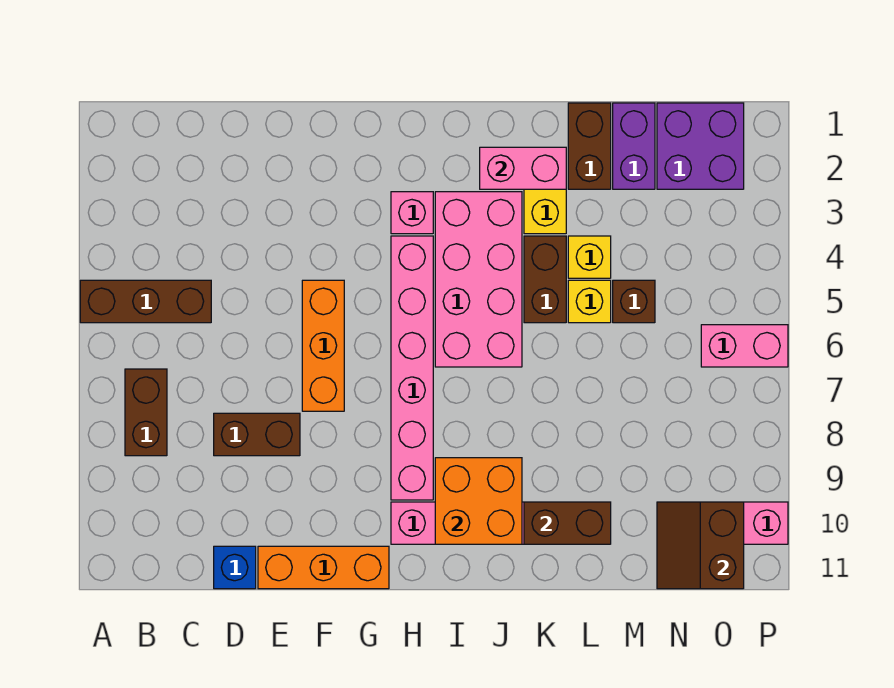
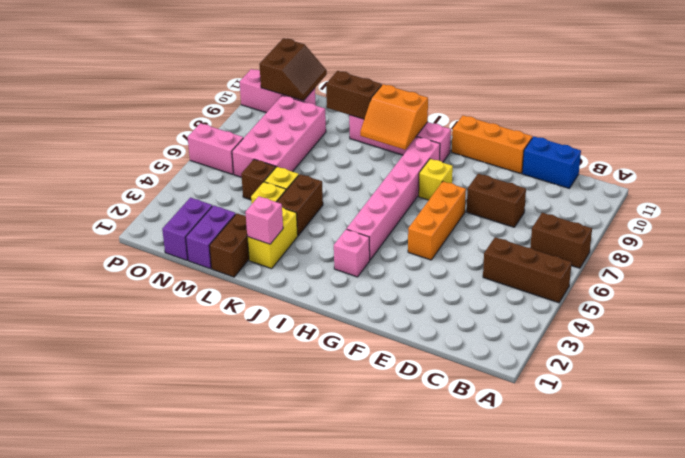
brown brick B7:B8 level 1 -> brown brick A7:B7 level 1
blue brick D11 level 1 -> blue brick C11:D11 level 1
none -> yellow brick G8 level 1
pink brick I3:J6 level 1 -> pink brick M6:N9 level 1
orange brick I9:J10 level 2 -> orange slope I9:J10 level 2 top 10
pink brick J2:K2 level 2 -> pink brick K2 level 2
purple brick N1:O2 level 1 -> purple brick N1:N2 level 1

